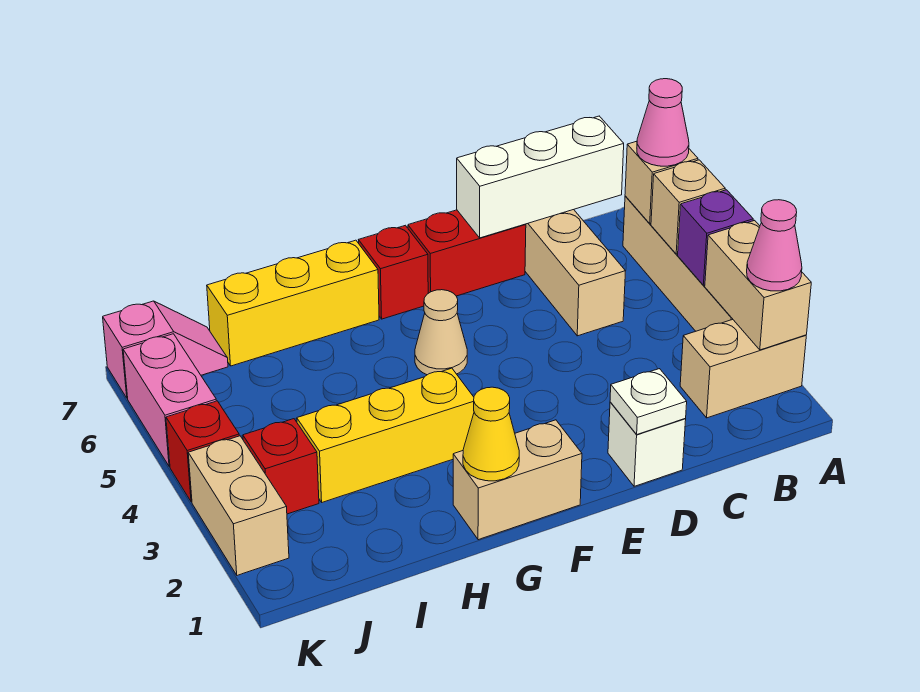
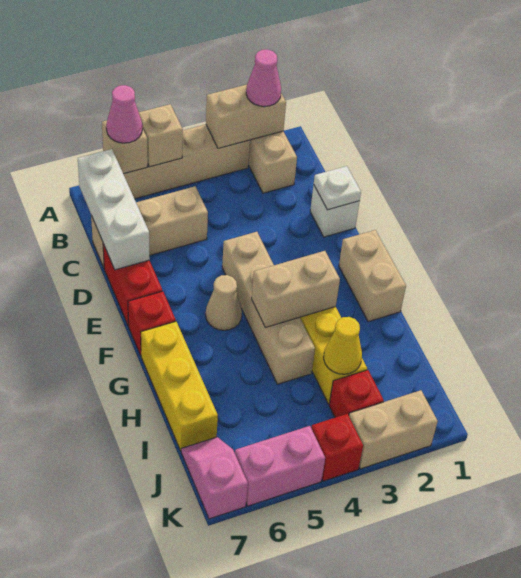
purple brick A4 level 2 -> none
none -> tan brick E4:H4 level 1
yellow cone G1 level 2 -> yellow cone I3 level 2
none -> tan brick G3:G4 level 2

